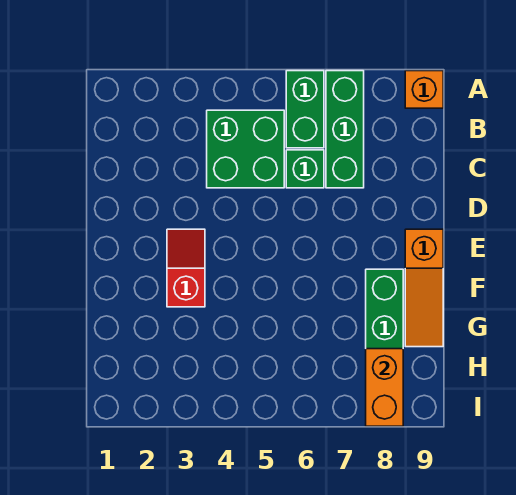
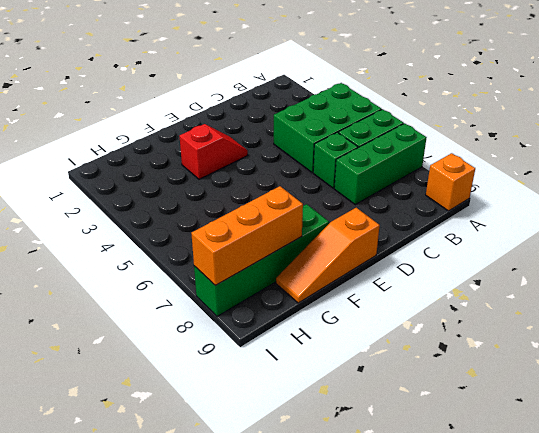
green brick B4:C5 level 1 -> green brick A4:C5 level 1
orange brick H8:I8 level 2 -> orange brick G8:I8 level 2

